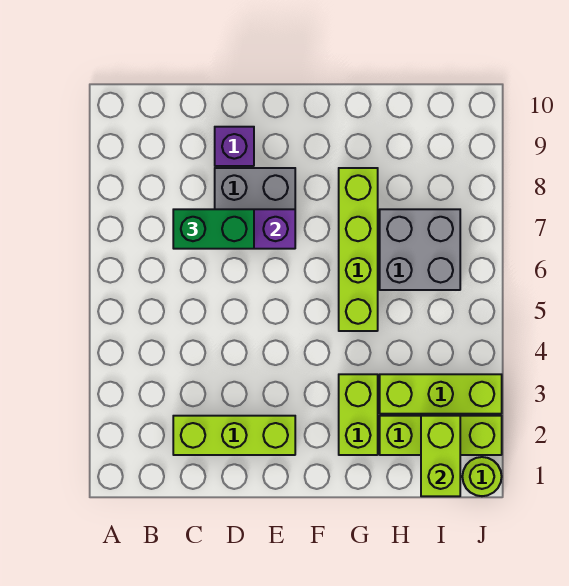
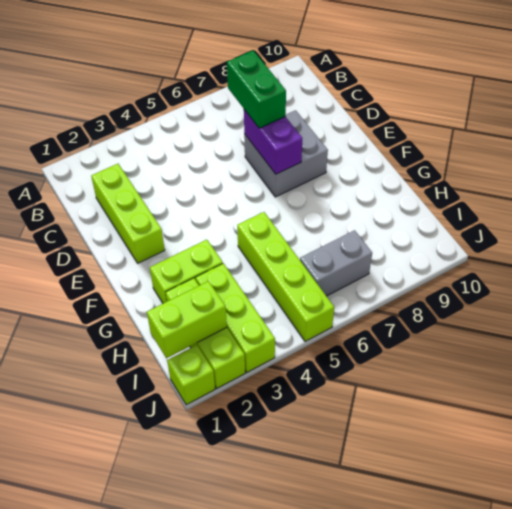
purple brick D9 level 1 -> none
lime brick G5:G8 level 1 -> lime brick G5:J5 level 1
grey brick H6:I7 level 1 -> grey brick I6:I7 level 1
lime round brick J1 level 1 -> lime brick J1 level 1

